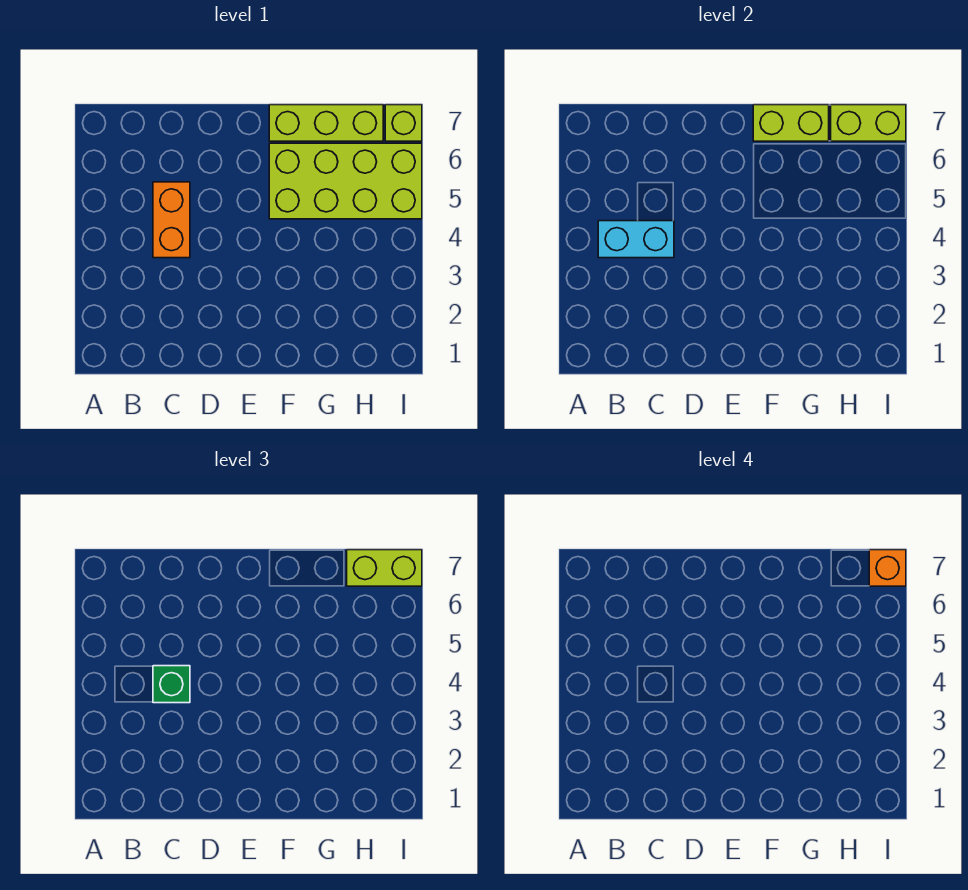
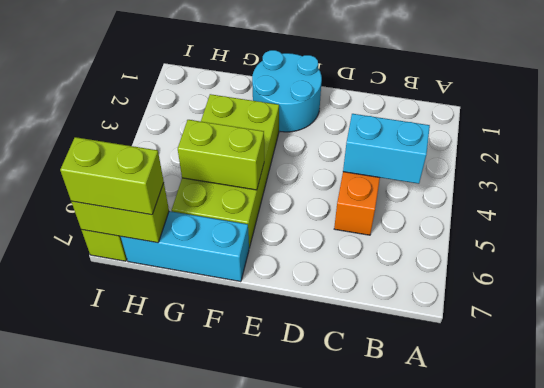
green brick C4 level 3 -> none
none -> cyan round brick E1:F2 level 1
lime brick F5:I6 level 1 -> lime brick F3:G6 level 1
lime brick F7:H7 level 1 -> cyan brick F7:H7 level 1
lime brick F7:G7 level 2 -> lime brick F5:G5 level 2
orange brick I7 level 4 -> none

